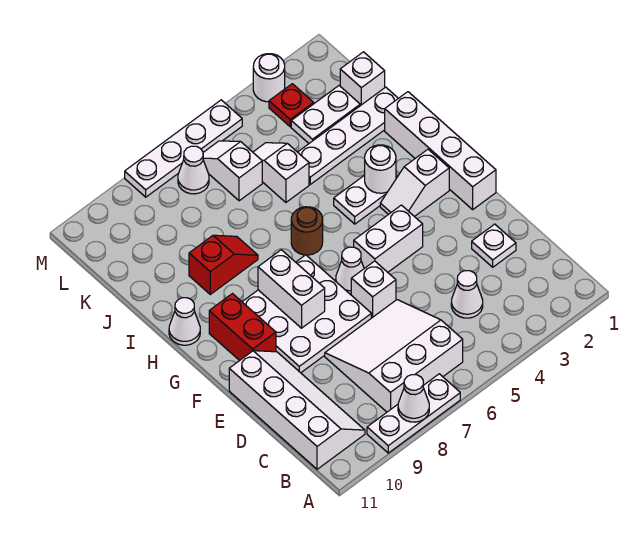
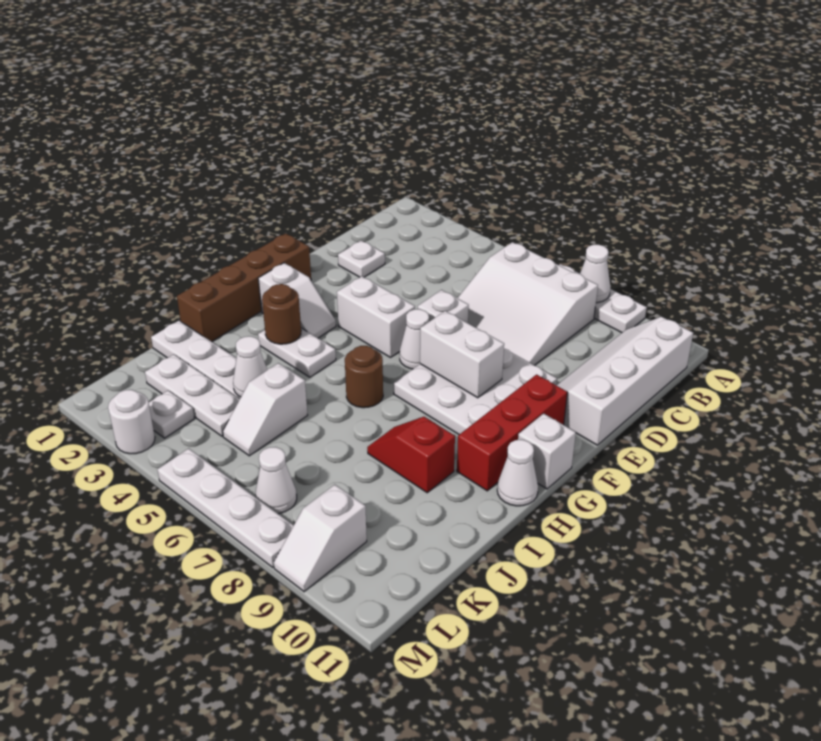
white cone C4 level 1 -> white cone J4 level 2
white brick F1:I1 level 1 -> brown brick F1:I1 level 1
white brick F8:G8 level 2 -> white brick F7:F8 level 2
red brick F10:G10 level 1 -> red brick F10:H10 level 1
white round brick H3 level 2 -> brown round brick H3 level 2
white brick K1 level 1 -> white brick G11 level 1
white plate K2:K3 level 1 -> white plate K2:K4 level 1
white slope K6:L6 level 1 top K -> white slope L9:M9 level 1 top L
red plate L3 level 1 -> white plate L3 level 1

